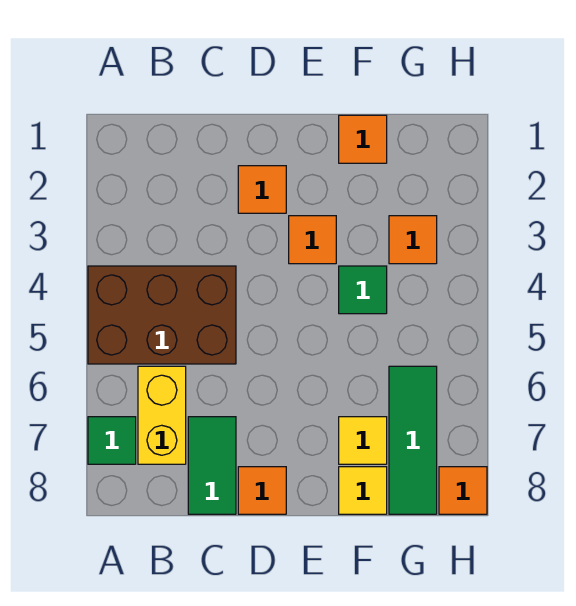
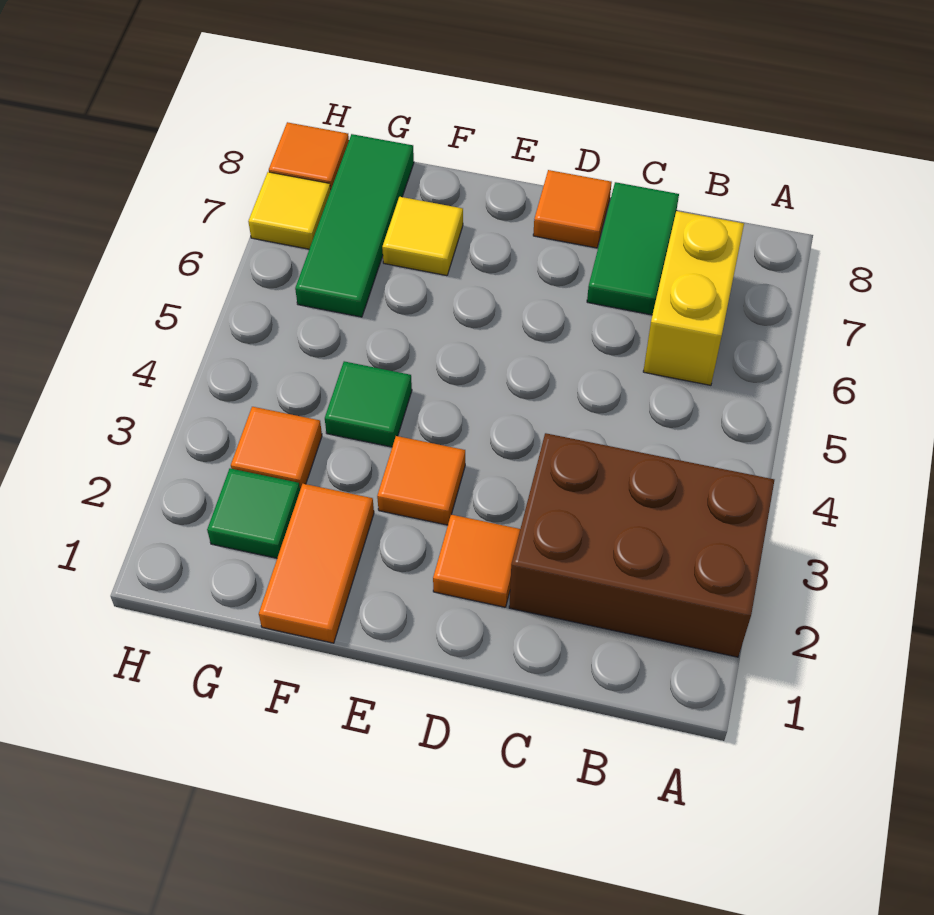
brown brick A4:C5 level 1 -> brown brick A2:C3 level 1
green tile A7 level 1 -> green tile G2 level 1
orange tile F1 level 1 -> orange tile F1:F2 level 1
yellow tile F8 level 1 -> yellow tile H7 level 1

